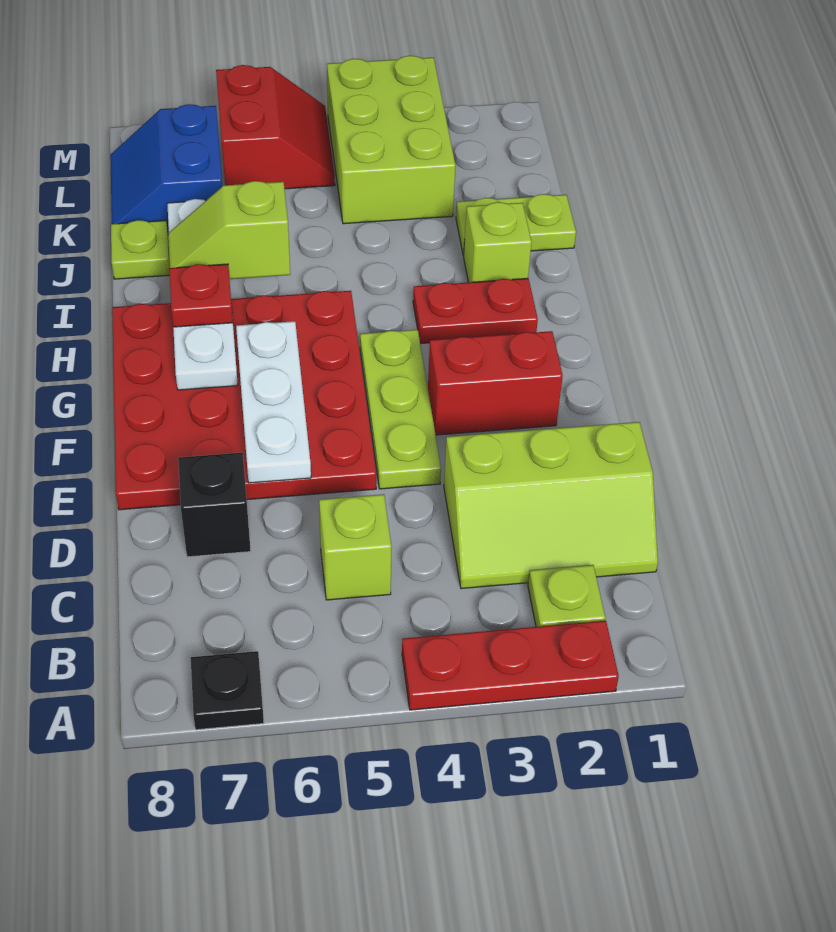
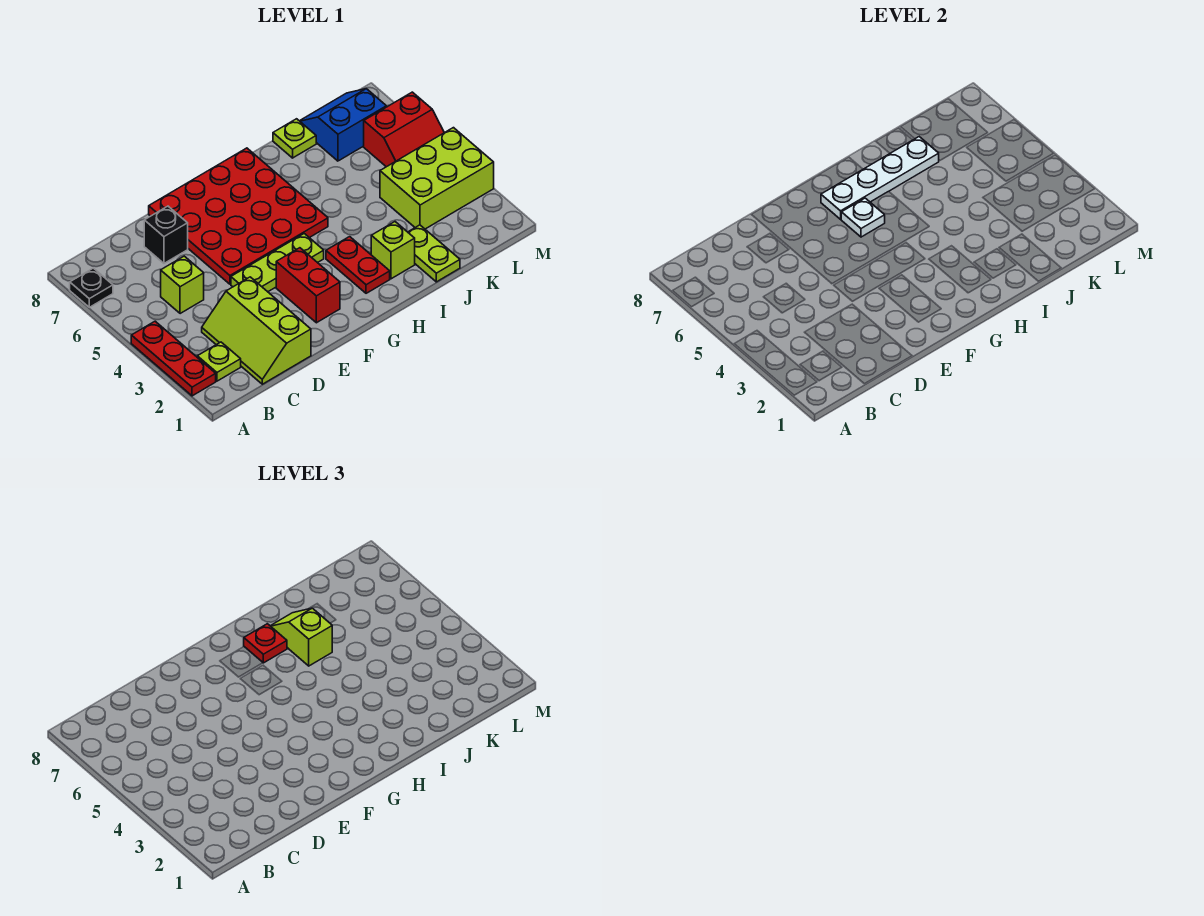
white plate E6:G6 level 2 -> white plate G6 level 2

